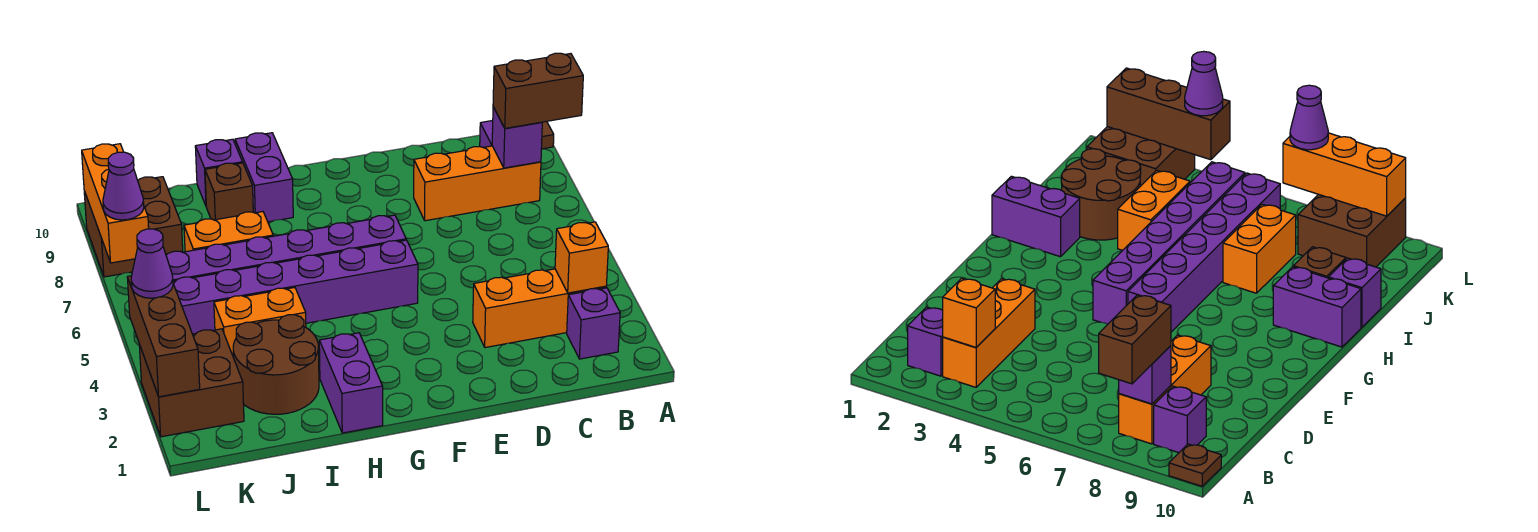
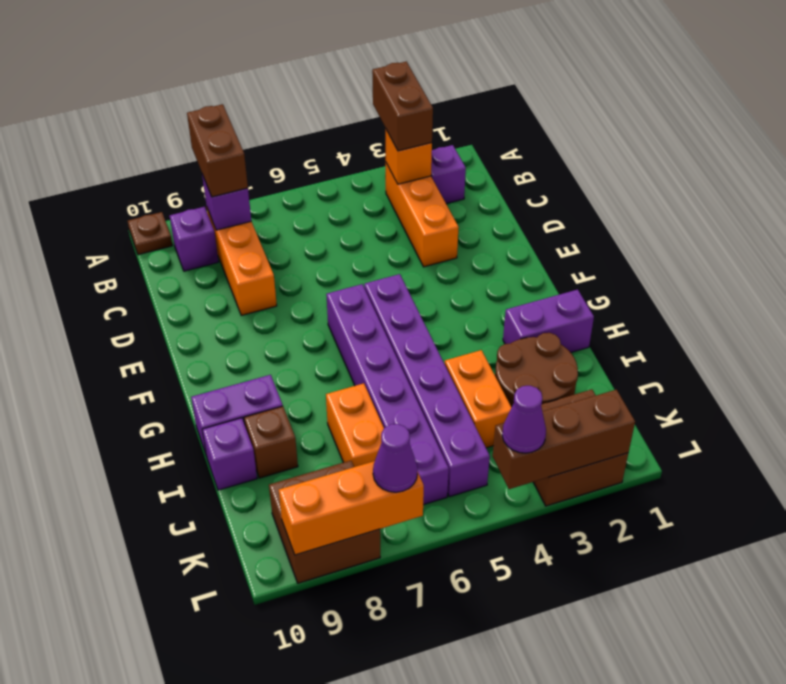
none -> brown brick A3:B3 level 3

